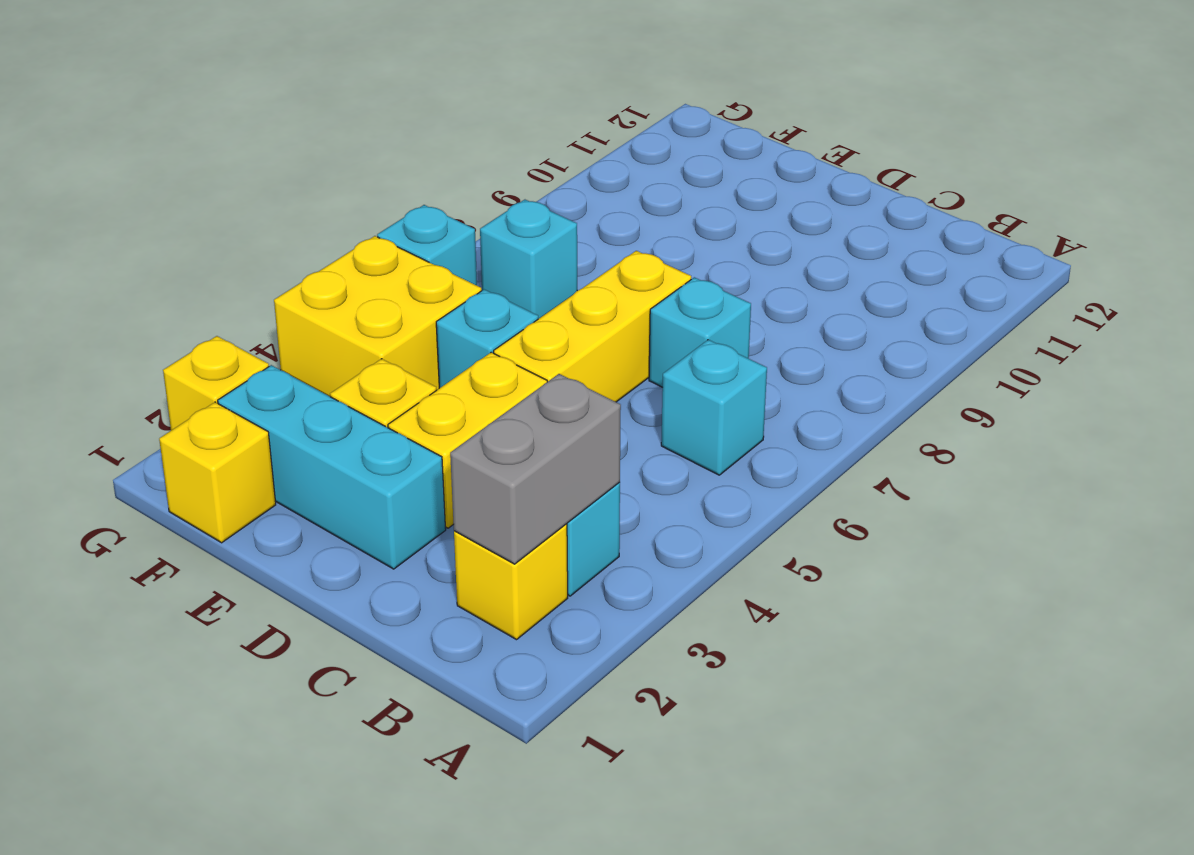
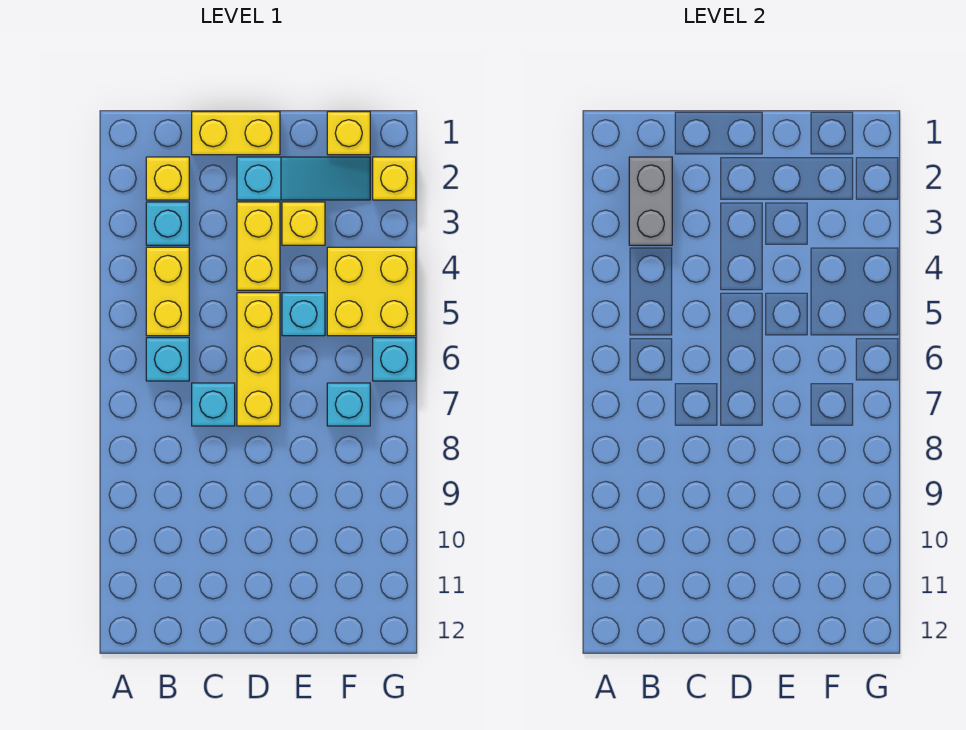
none -> yellow brick B4:B5 level 1
none -> yellow brick C1:D1 level 1
cyan brick D2:F2 level 1 -> cyan slope D2:F2 level 1 top D

